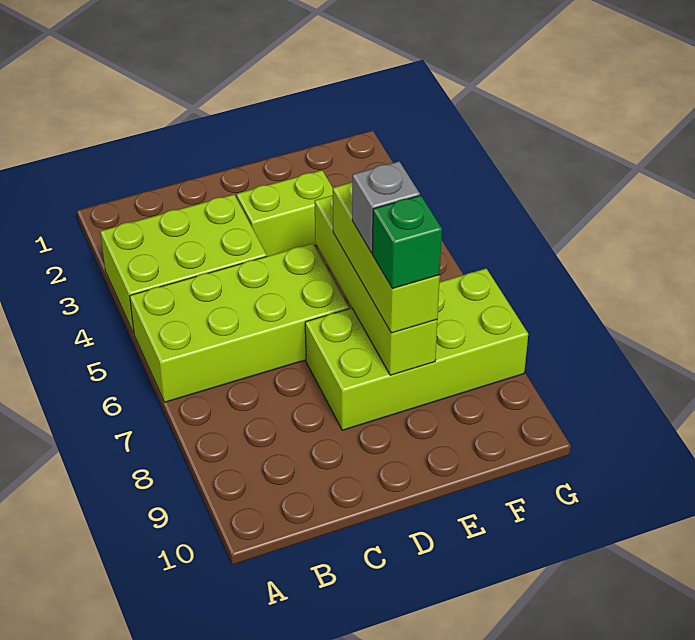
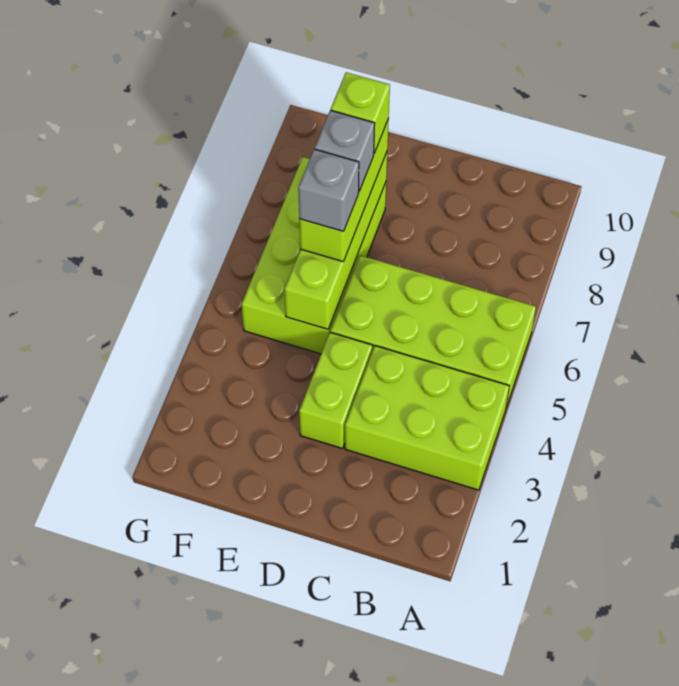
lime brick D3:E3 level 1 -> lime brick D3:D4 level 1
lime brick D7:G8 level 1 -> lime brick E5:F8 level 1
none -> grey brick E6 level 4
green brick E8 level 4 -> lime brick E8 level 4

